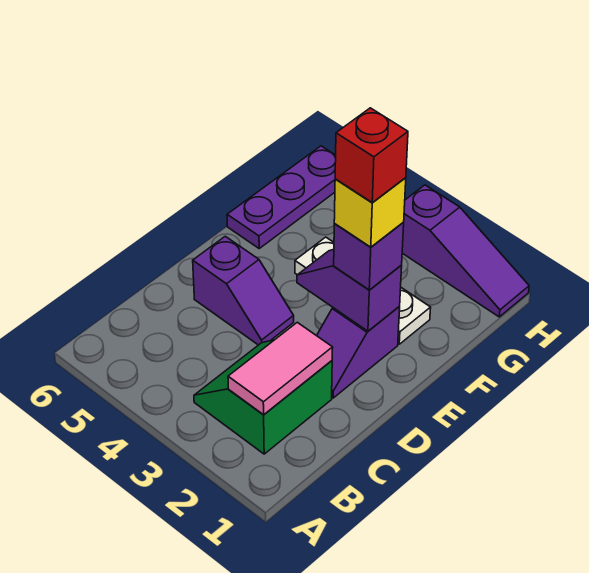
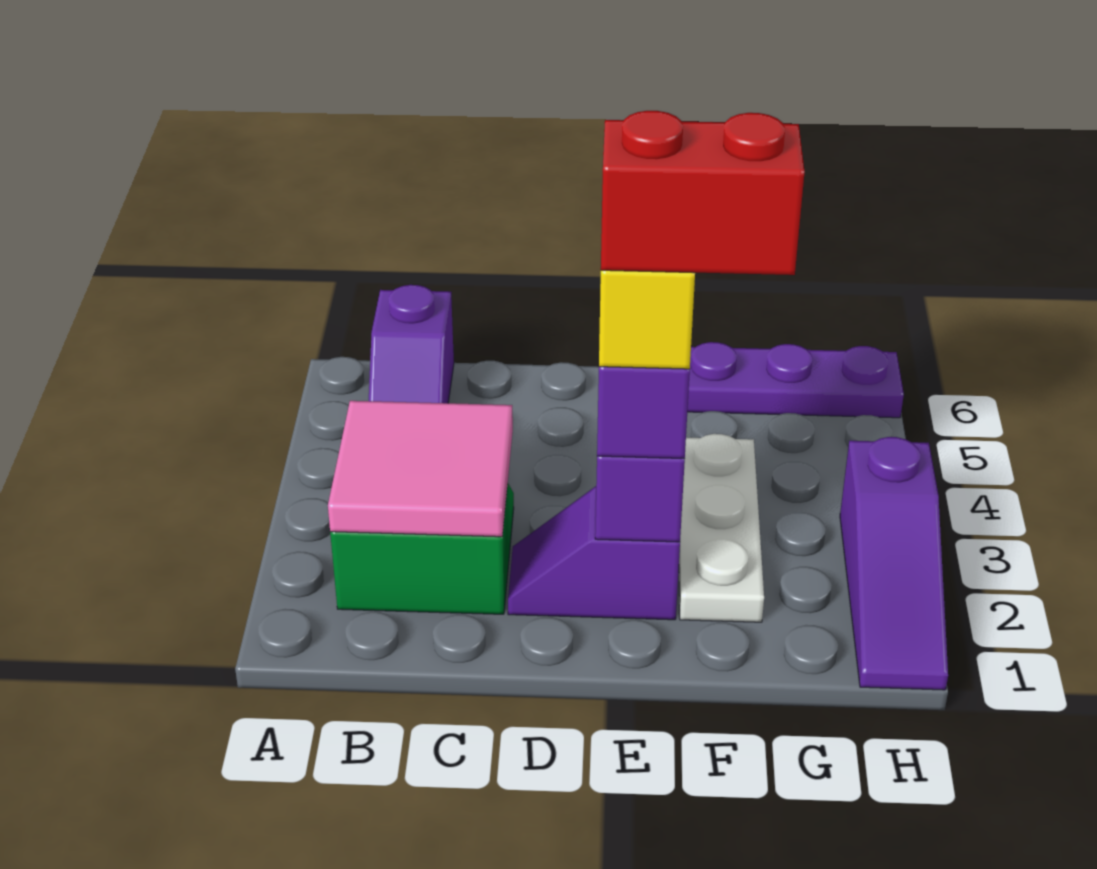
pink tile B2:C2 level 2 -> pink tile B2:C3 level 2
purple slope D4:D5 level 1 top 5 -> purple slope B5:B6 level 1 top 6
red brick E2 level 5 -> red brick E2:F2 level 5

